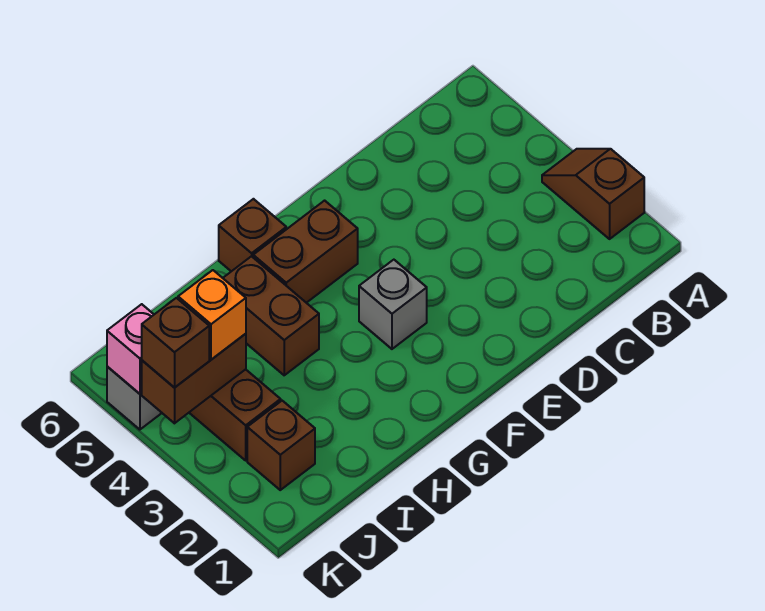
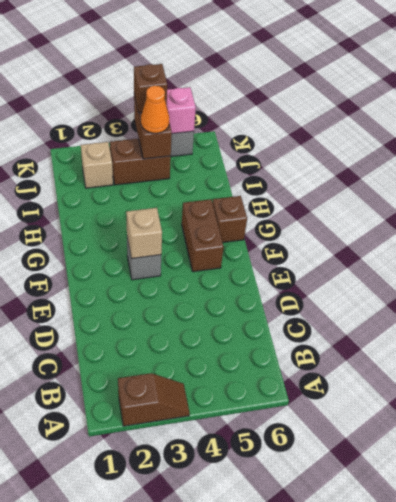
none -> tan brick F3 level 2
brown brick H4:H5 level 1 -> none
brown brick J2 level 1 -> tan brick J2 level 1
orange brick J4 level 3 -> orange cone J4 level 3

